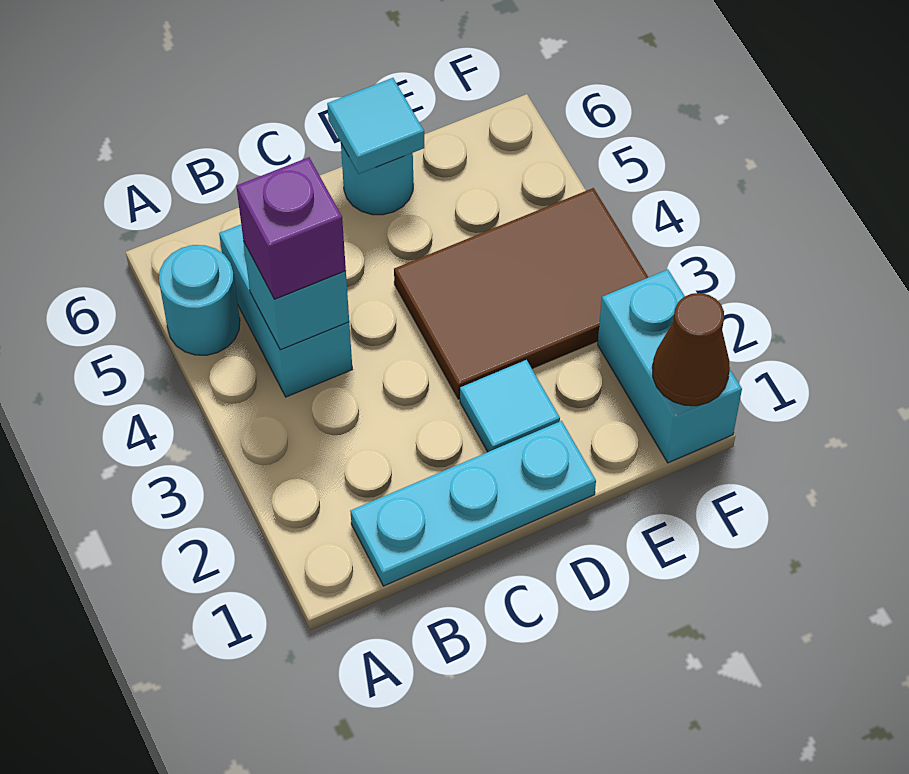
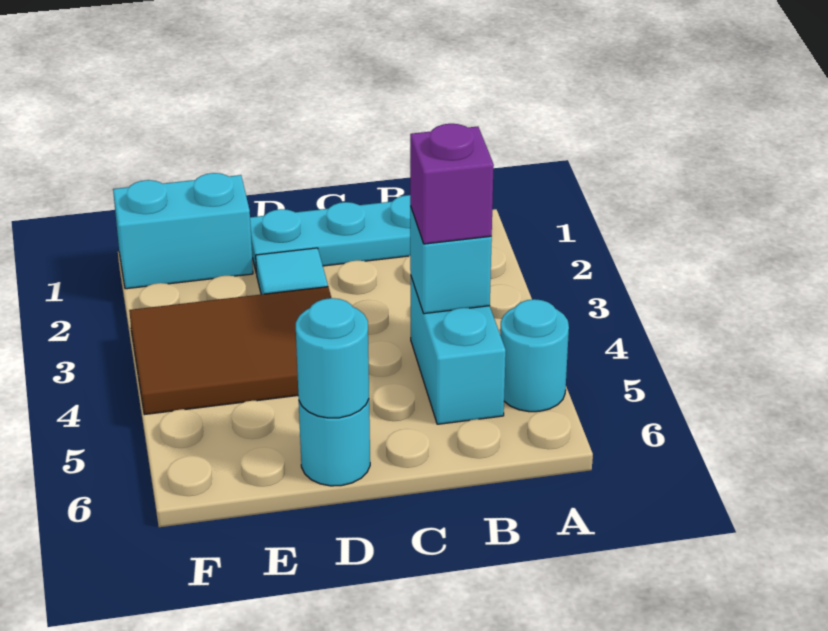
cyan tile D6 level 2 -> cyan round brick D6 level 2
cyan brick F1:F2 level 1 -> cyan brick E1:F1 level 1
brown cone F1 level 2 -> none

